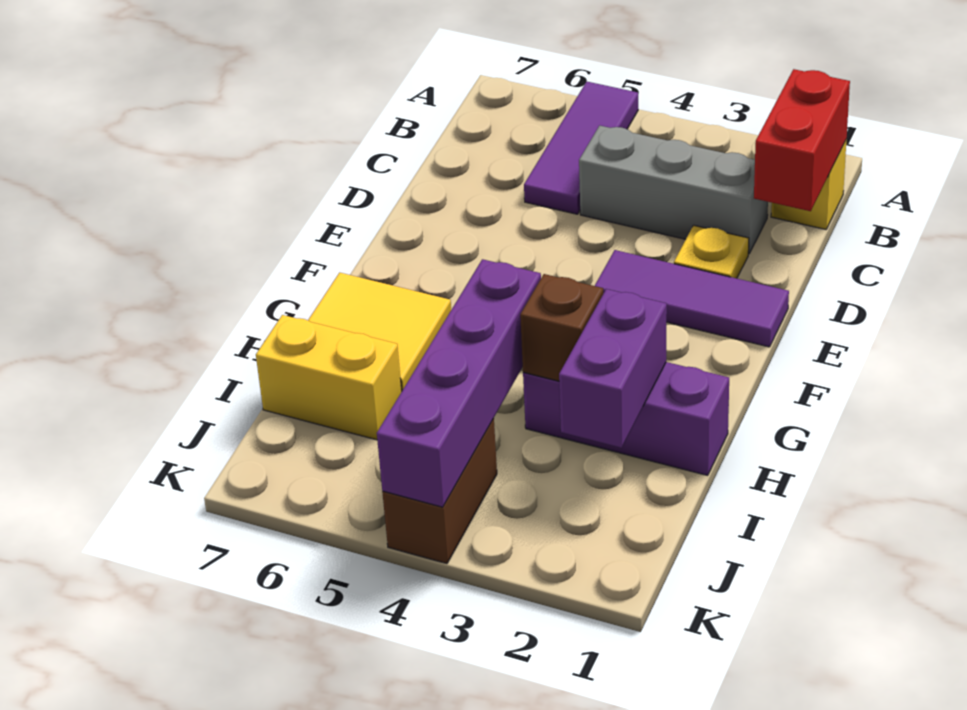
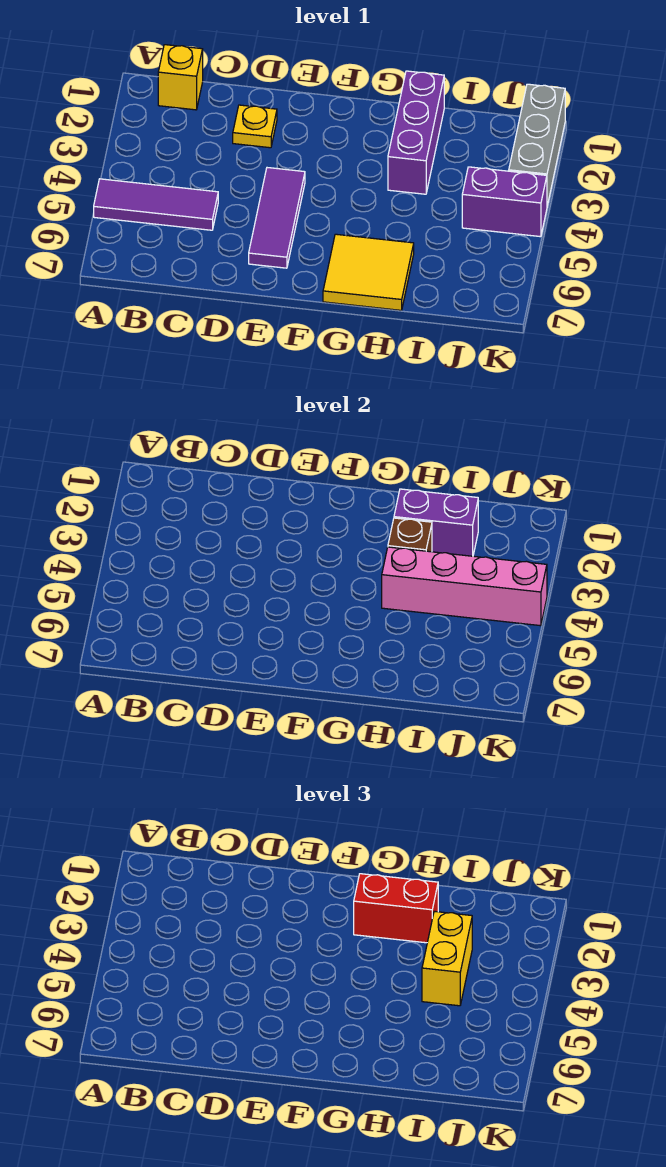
red brick B1:C1 level 2 -> red brick G2:H2 level 3
grey brick C2:C4 level 1 -> grey brick K1:K3 level 1
purple tile E1:E3 level 1 -> purple tile E4:E6 level 1
purple brick H4:K4 level 2 -> pink brick H4:K4 level 2
yellow brick I6:I7 level 1 -> yellow brick I3:I4 level 3
brown brick J4:K4 level 1 -> purple brick J4:K4 level 1

